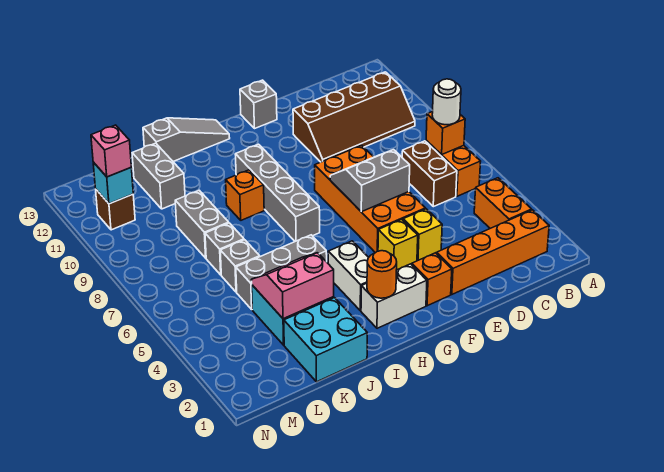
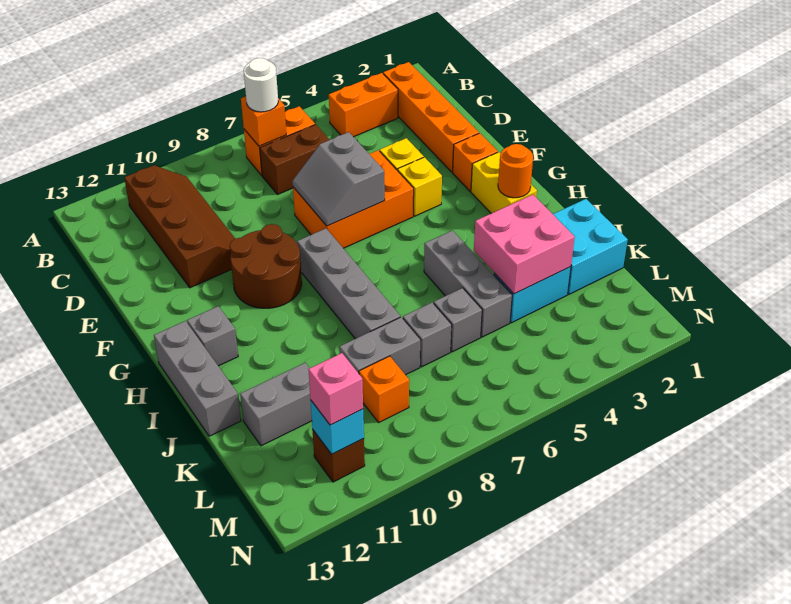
orange brick E5:F8 level 1 -> orange brick E5:F7 level 1
none -> brown round brick F9:G10 level 1
grey brick F13 level 1 -> grey brick H12 level 1
white brick G2:H2 level 1 -> yellow brick G2:H2 level 1
white brick H3:H4 level 1 -> none
grey brick H7:H10 level 1 -> grey brick G8:J8 level 1
grey slope H13:J13 level 1 top J -> grey brick H13:J13 level 1
orange brick I9 level 1 -> orange brick L9 level 1
pink slope J3:K4 level 2 top 3 -> pink brick J3:K4 level 2

